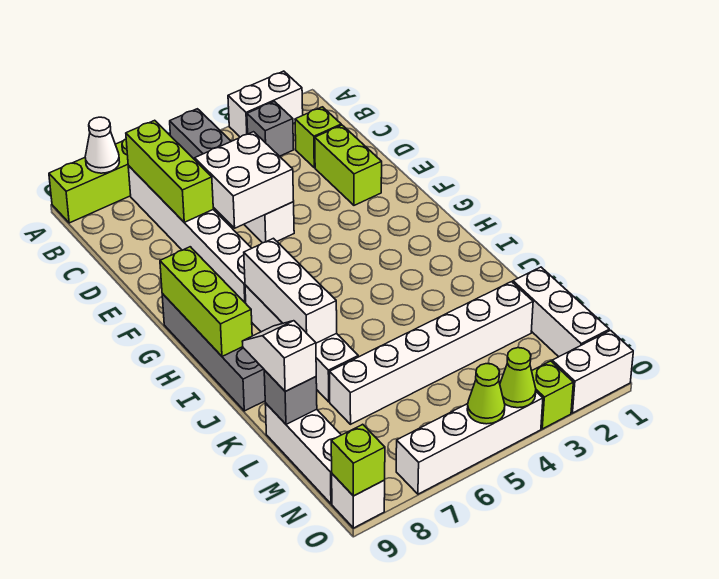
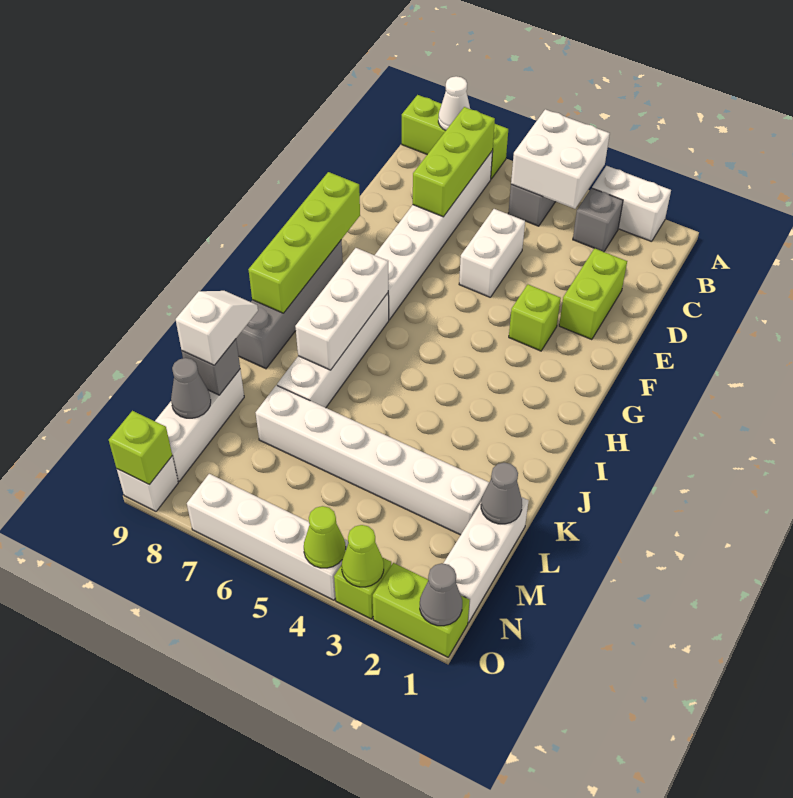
lime brick C2 level 1 -> lime brick F3 level 1
white brick D5:E6 level 2 -> white brick A4:B5 level 2
lime brick G9:I9 level 2 -> lime brick F9:I9 level 2
none -> grey cone L1 level 2
none -> grey cone M9 level 2
white brick O1:O2 level 1 -> lime brick O1:O2 level 1
none -> grey cone O1 level 2
lime cone O5 level 2 -> lime cone O3 level 2

